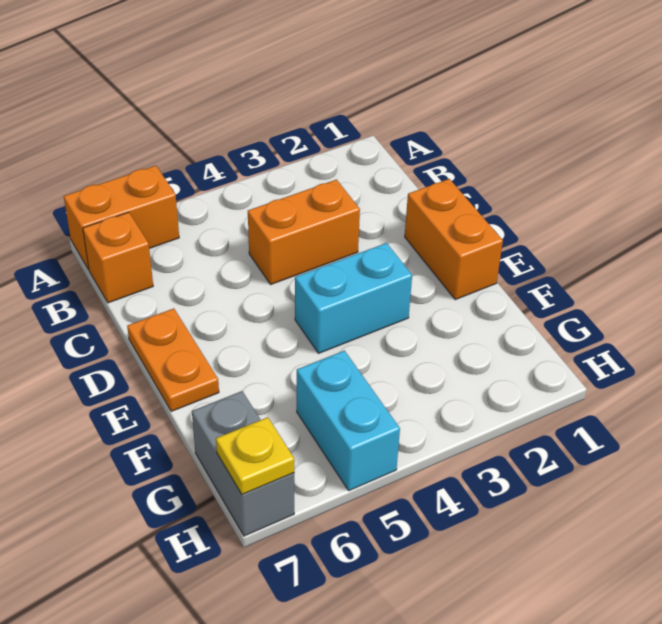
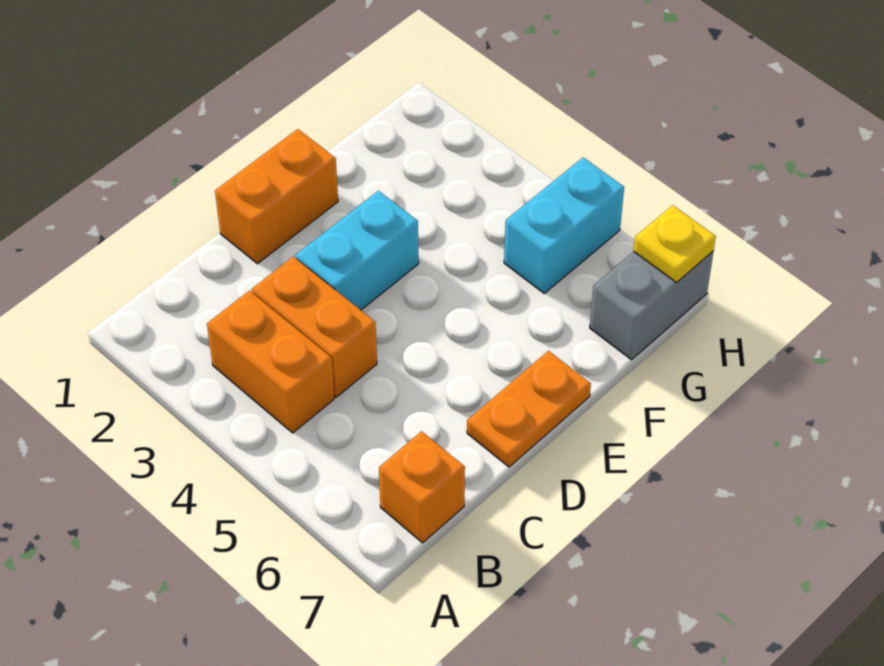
orange brick A6:A7 level 1 -> orange brick B3:B4 level 1
cyan brick E3:E4 level 1 -> cyan brick D3:E3 level 1

